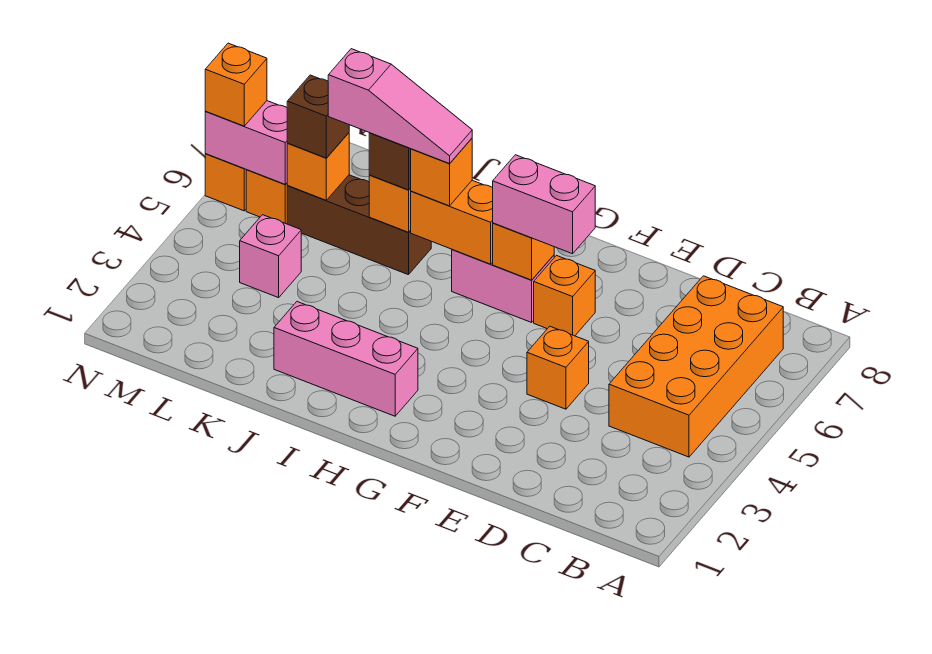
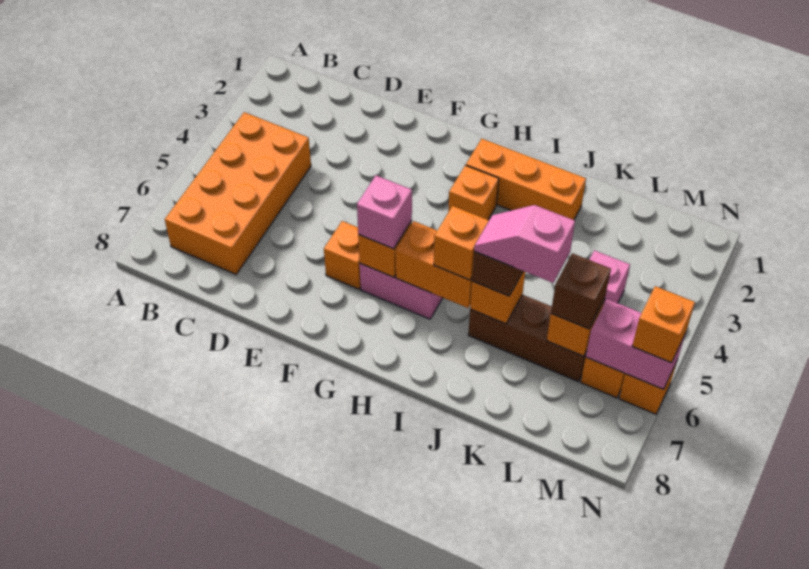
orange brick E4 level 1 -> orange brick H3 level 1
pink brick F6:G6 level 3 -> pink brick G6 level 3
pink brick H2:J2 level 1 -> orange brick H2:J2 level 1
pink slope I6:K6 level 4 top K -> pink slope J6:K6 level 4 top K

